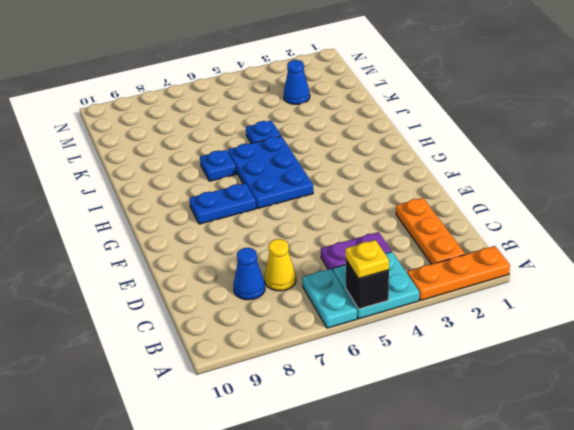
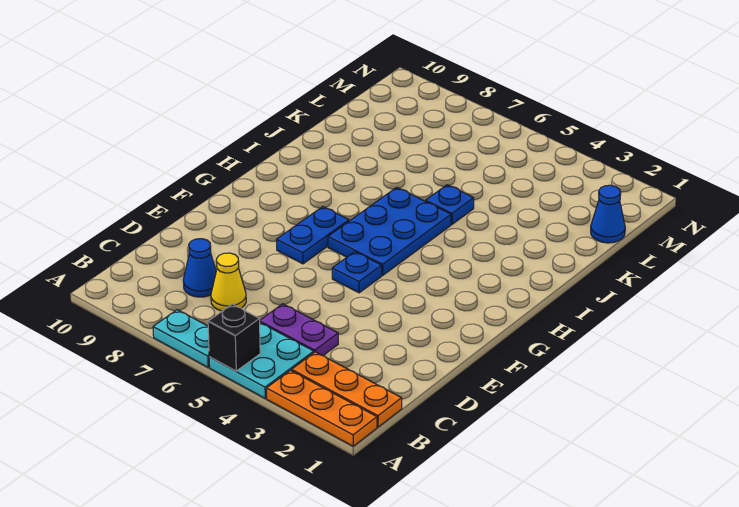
yellow plate A5 level 3 -> none
cyan plate A6:B6 level 1 -> cyan plate A6:A7 level 1
orange plate B2:D2 level 1 -> orange plate B1:B3 level 1
blue plate G7:G8 level 1 -> blue plate F7:G7 level 1
blue plate I7 level 1 -> blue plate F5 level 1
blue cone L3 level 1 -> blue cone L1 level 1

